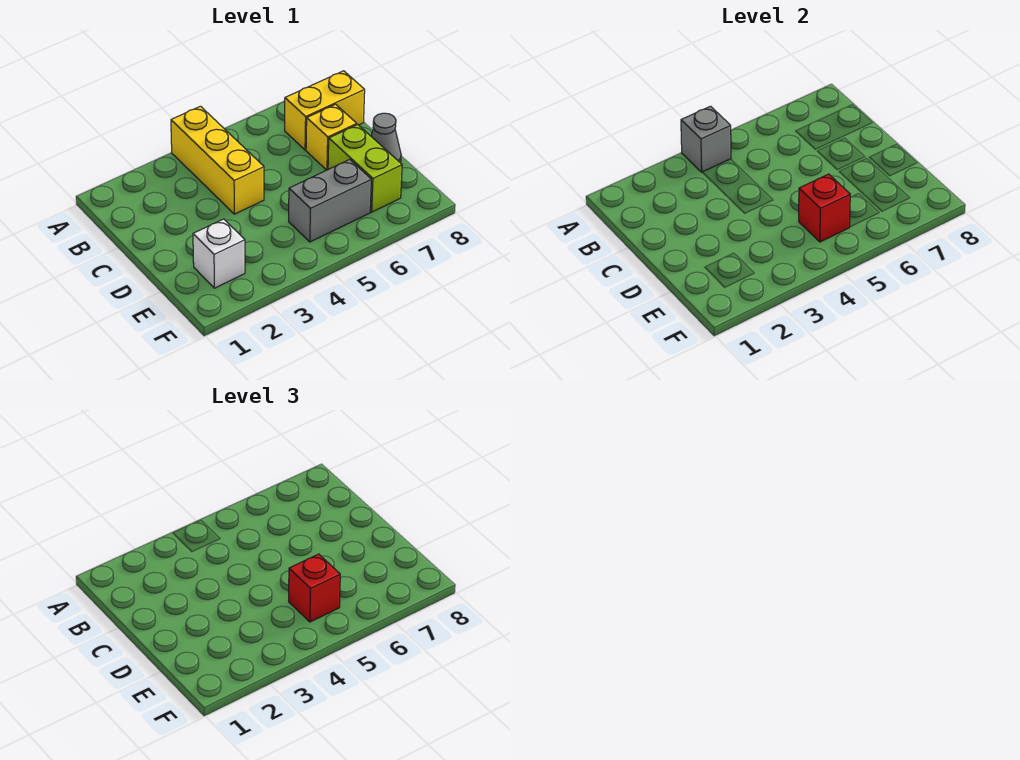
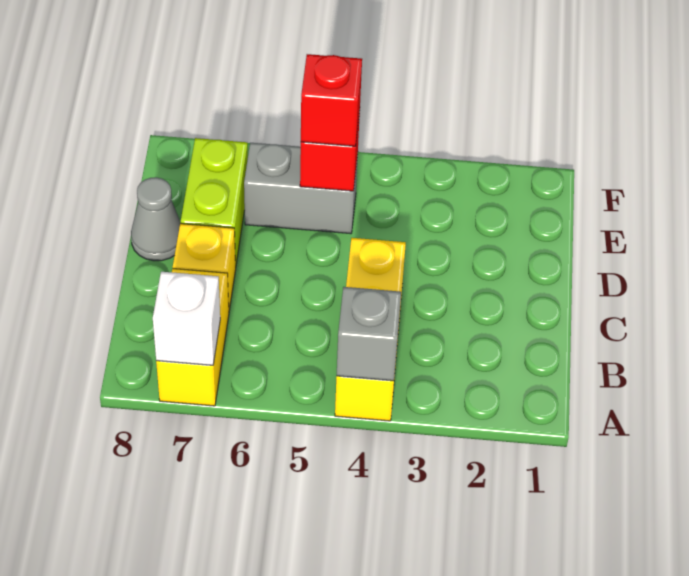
yellow brick B7:B8 level 1 -> yellow brick A7:B7 level 1
white brick E2 level 1 -> white brick A7 level 2

